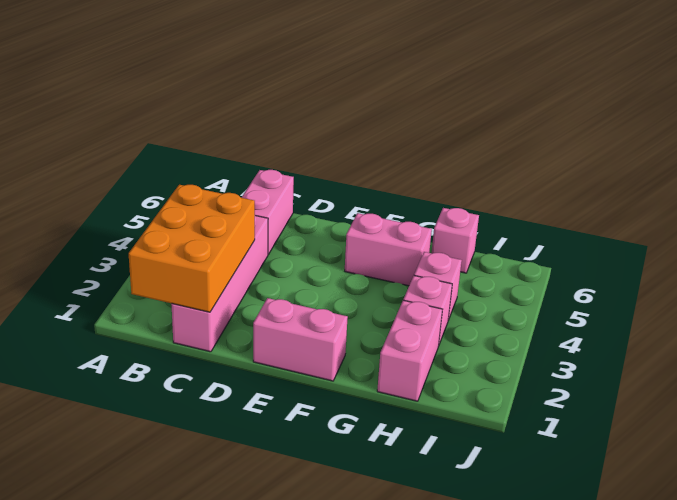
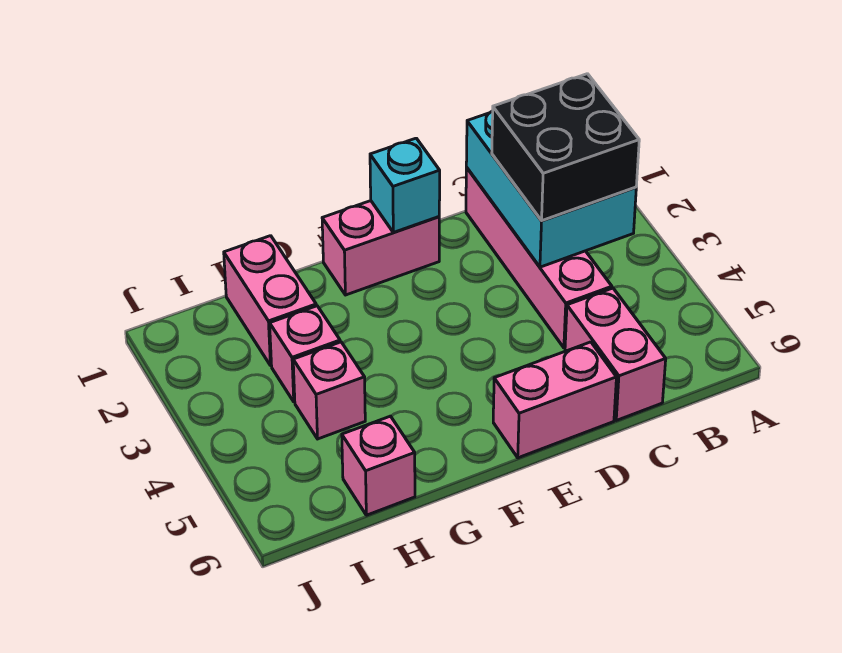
orange brick B1:C3 level 2 -> cyan brick B1:C3 level 2
none -> black brick B2:C3 level 3
none -> cyan brick E1 level 2
pink brick F5:G5 level 1 -> pink brick D6:E6 level 1

